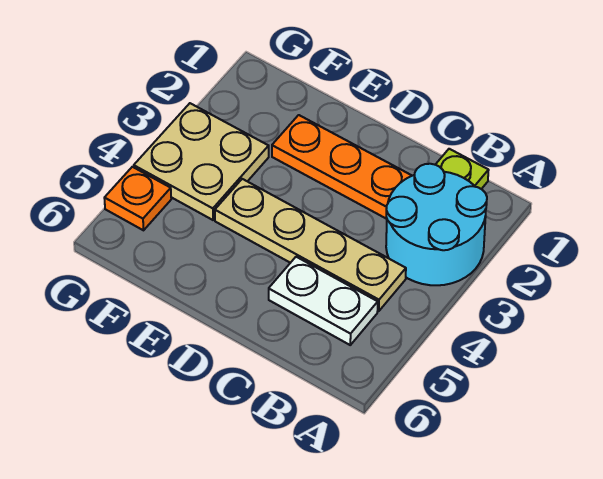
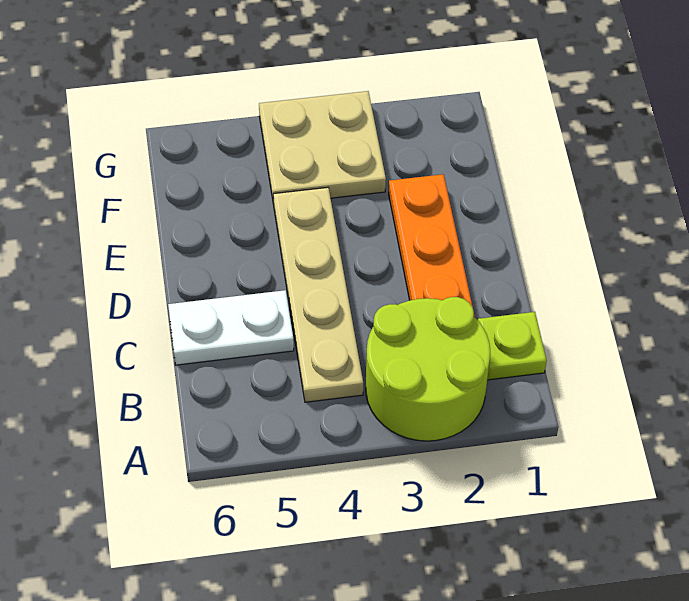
cyan round brick A2:B3 level 1 -> lime round brick A2:B3 level 1
white plate B5:C5 level 1 -> white plate C5:C6 level 1
orange plate G5 level 1 -> none

